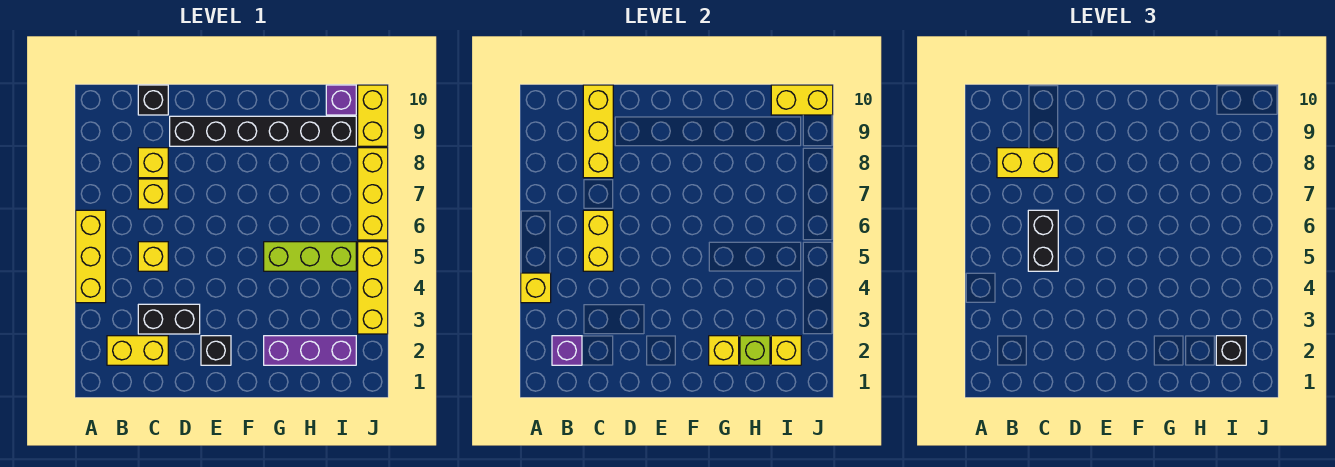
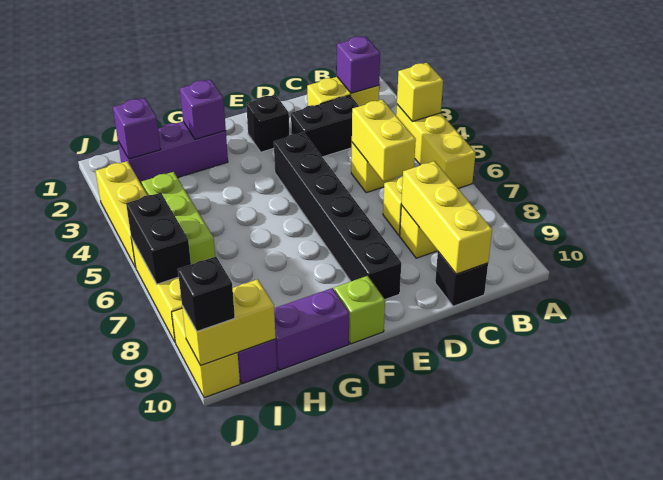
yellow brick B8:C8 level 3 -> none
black brick C5:C6 level 3 -> black brick J6:J7 level 2
black brick D9:I9 level 1 -> black brick E4:E9 level 1
yellow brick G2 level 2 -> purple brick G2 level 2
lime brick G5:I5 level 1 -> lime brick I4:I6 level 1
none -> purple brick G10:H10 level 1
lime brick H2 level 2 -> lime brick F10 level 1
yellow brick I2 level 2 -> purple brick I2 level 2
black brick I2 level 3 -> black brick J10 level 3

